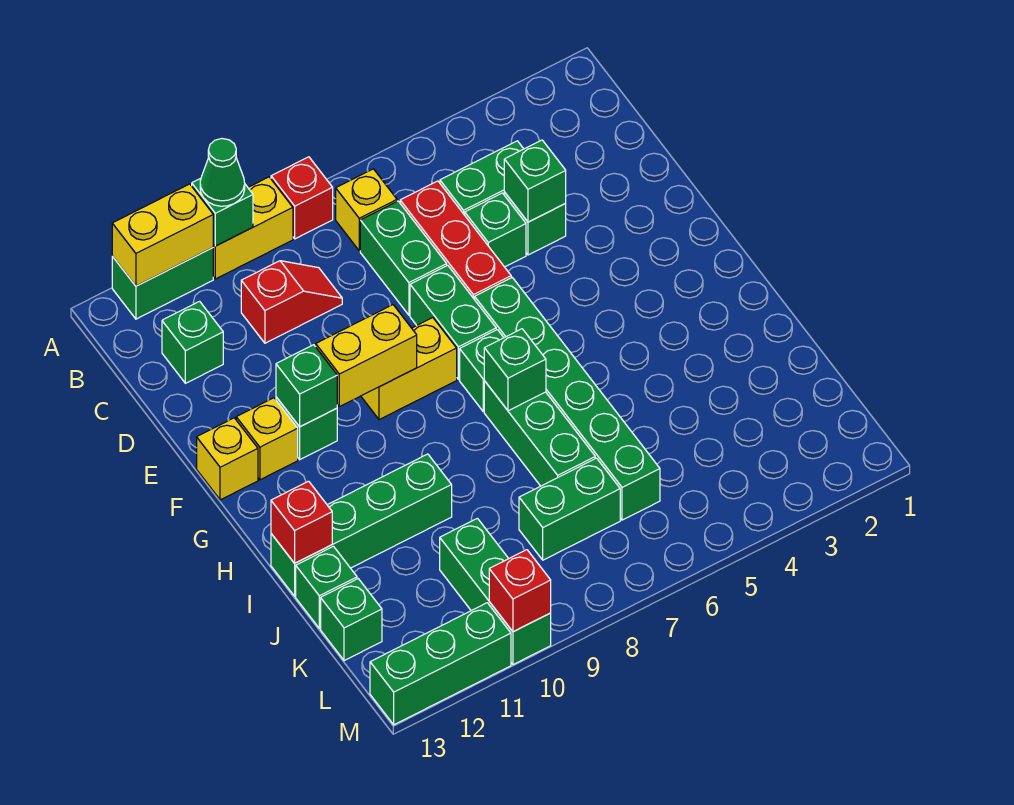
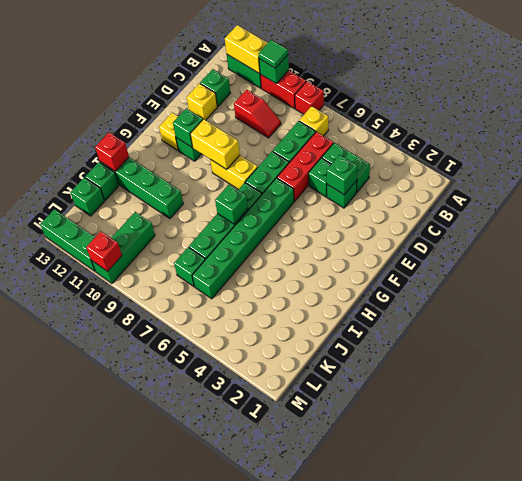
yellow brick A9:A10 level 1 -> red brick A9:A10 level 1
green cone A10 level 3 -> green tile A10 level 3
yellow brick F13 level 1 -> yellow brick D12 level 1
green brick K7:K8 level 1 -> green brick K7 level 1

